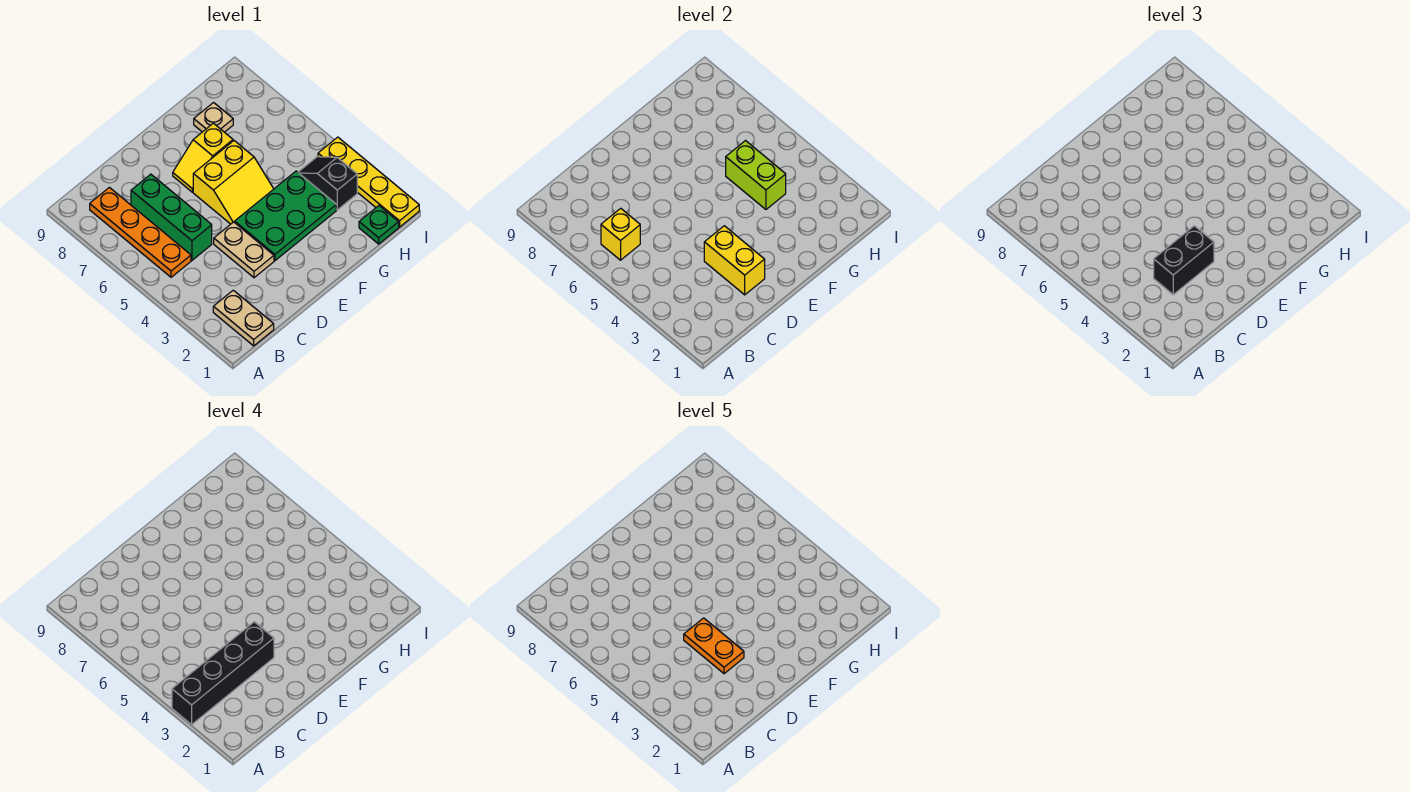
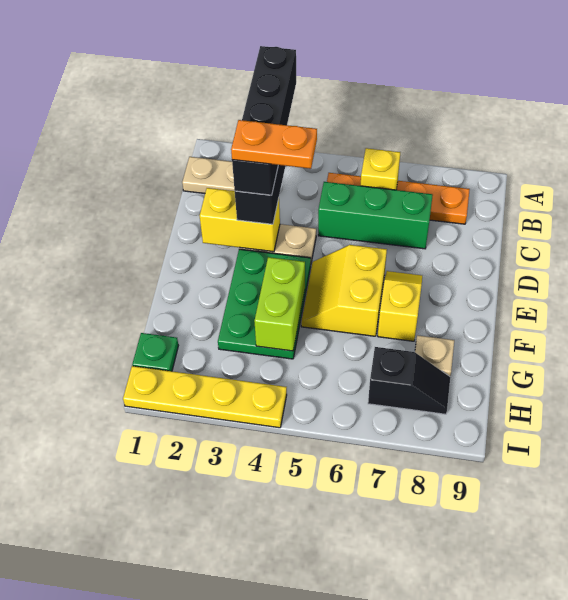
lime brick G4:G5 level 2 -> lime brick F4:G4 level 2
black slope H3:H4 level 1 top 3 -> black slope H7:H8 level 1 top 7

